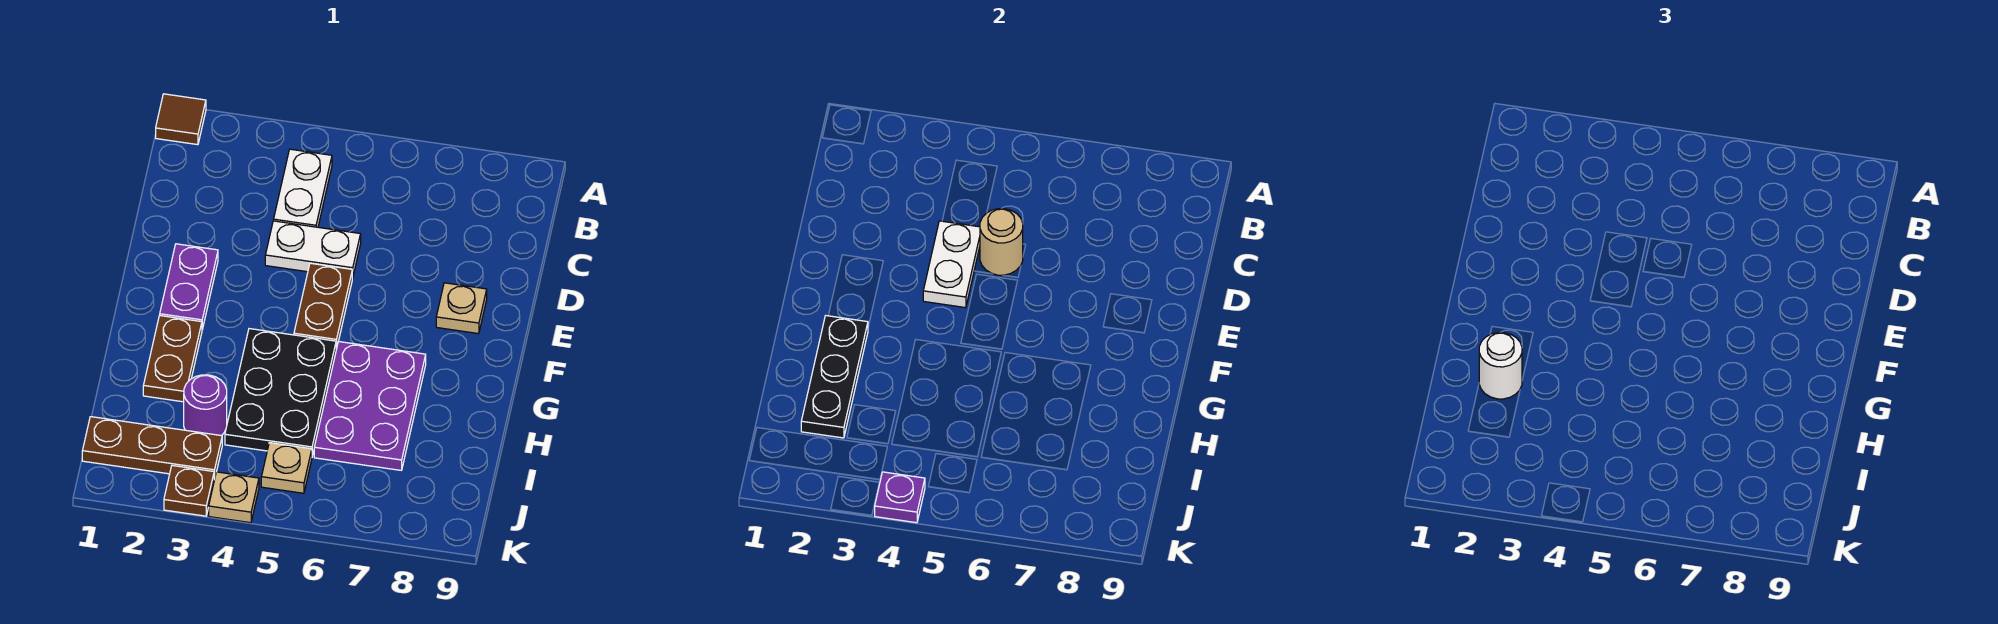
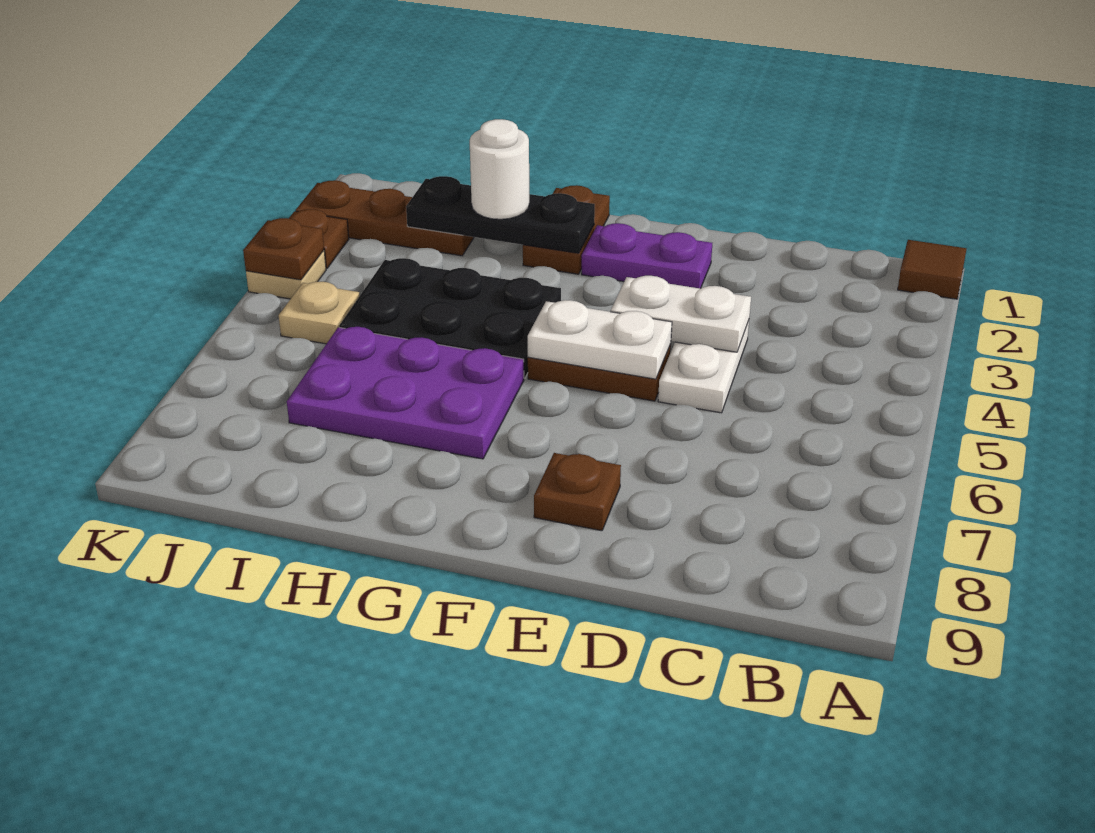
white plate B4:C4 level 1 -> white plate E5:F5 level 2
tan round brick D5 level 2 -> none
tan plate E8 level 1 -> brown plate E8 level 1
brown plate G2:H2 level 1 -> brown plate G1:G2 level 1
purple round brick I3 level 1 -> none
brown plate J1:J3 level 1 -> brown plate I2:K2 level 1
purple plate K4 level 2 -> brown plate K4 level 2

